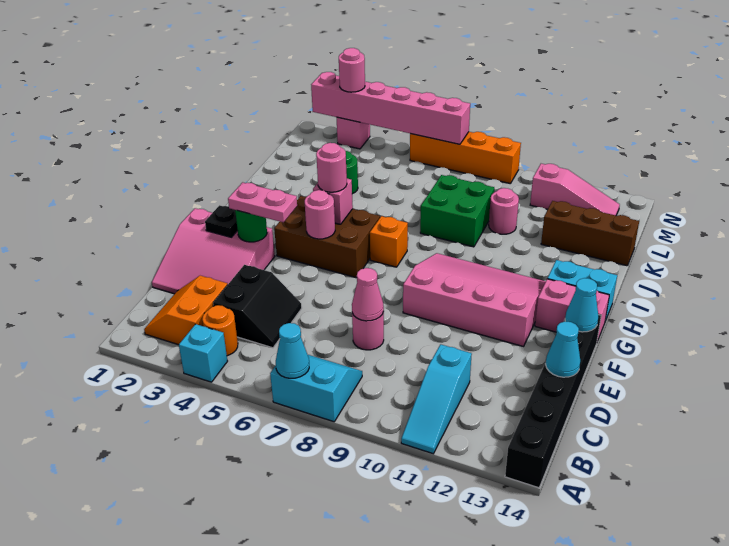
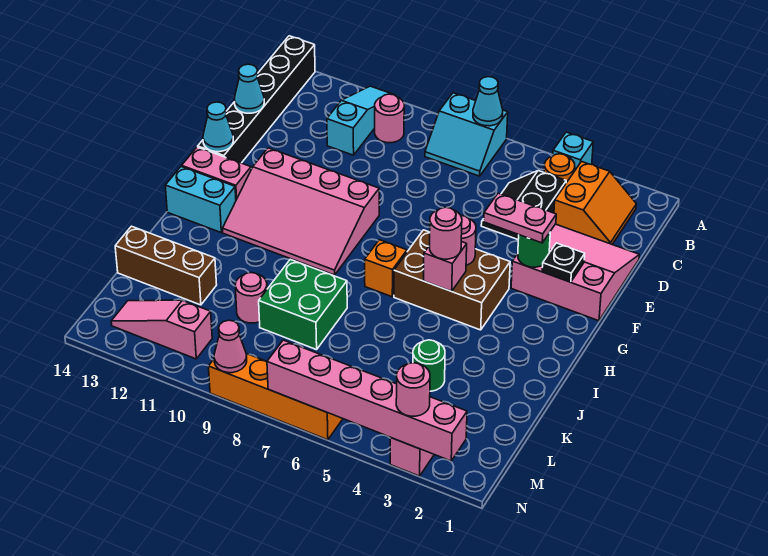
pink round brick D8 level 1 -> pink round brick B10 level 1
pink cone D8 level 2 -> pink cone N9 level 2

